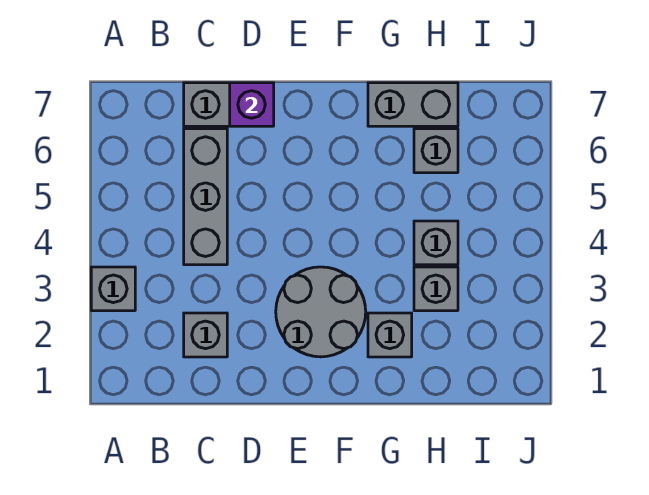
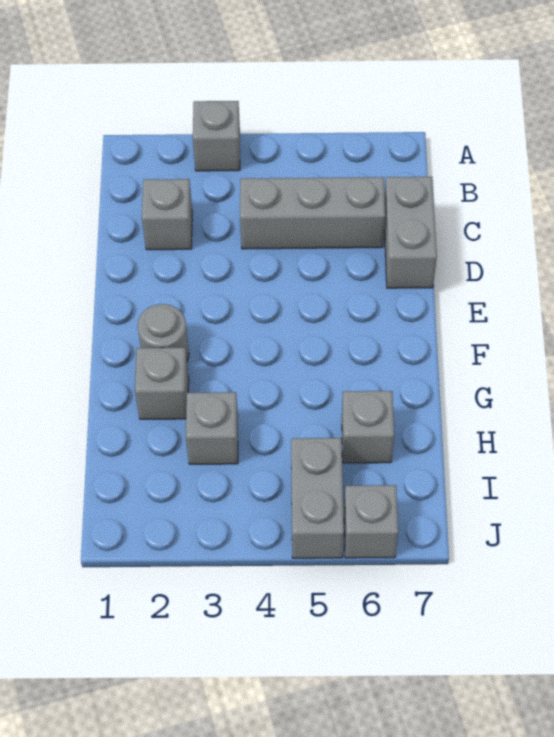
purple brick D7 level 2 -> none
grey round brick E2:F3 level 1 -> grey round brick F2 level 1
grey brick G7:H7 level 1 -> grey brick I5:J5 level 1
grey brick H4 level 1 -> grey brick J6 level 1

